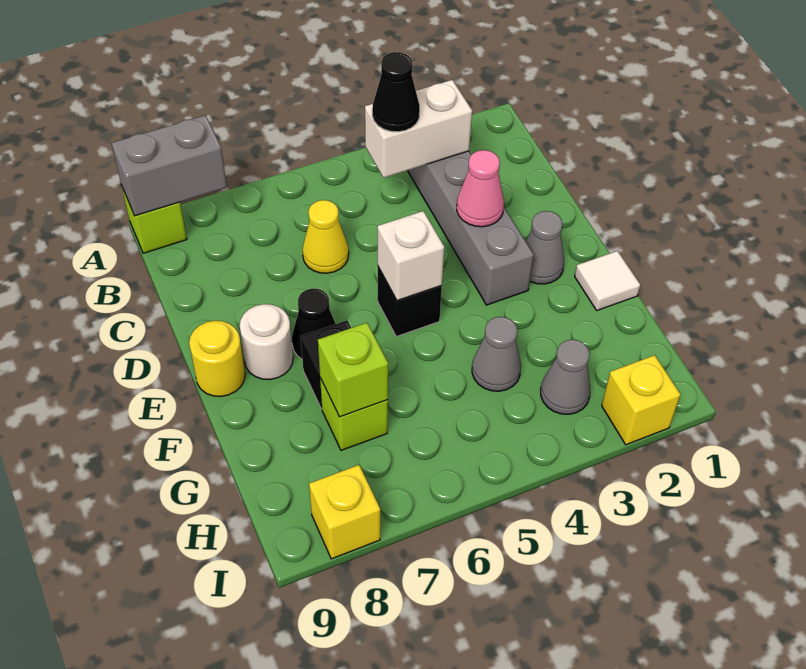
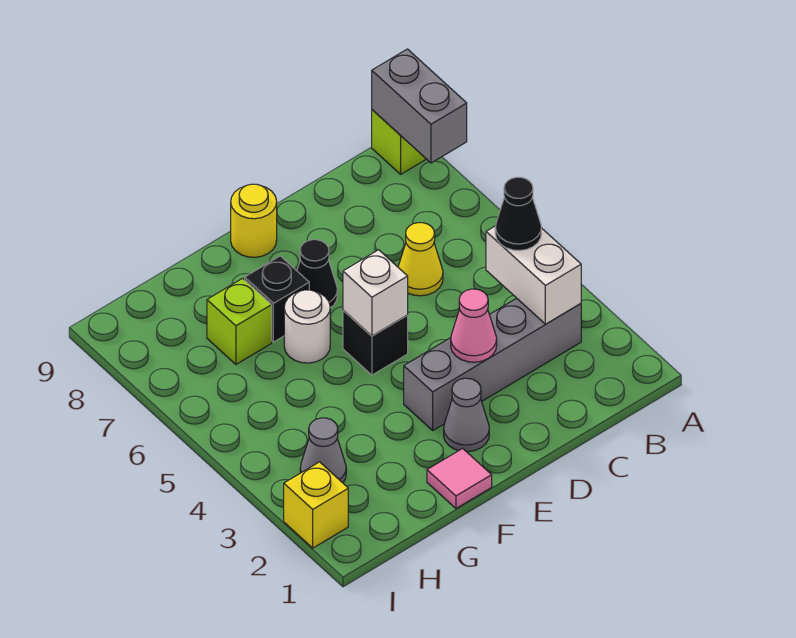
white round brick E8 level 1 -> white round brick F6 level 1
white tile F1 level 1 -> pink tile F1 level 1
grey cone G4 level 1 -> none
lime brick G7 level 2 -> none
yellow brick I8 level 1 -> none

